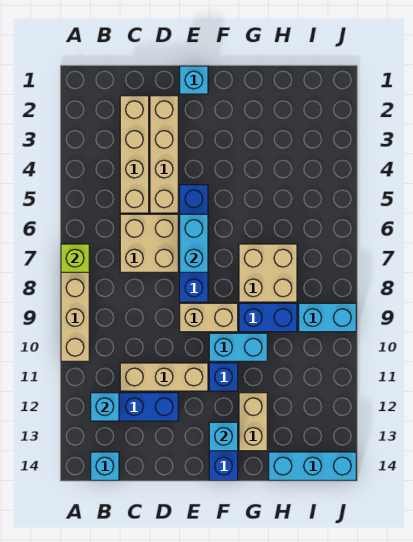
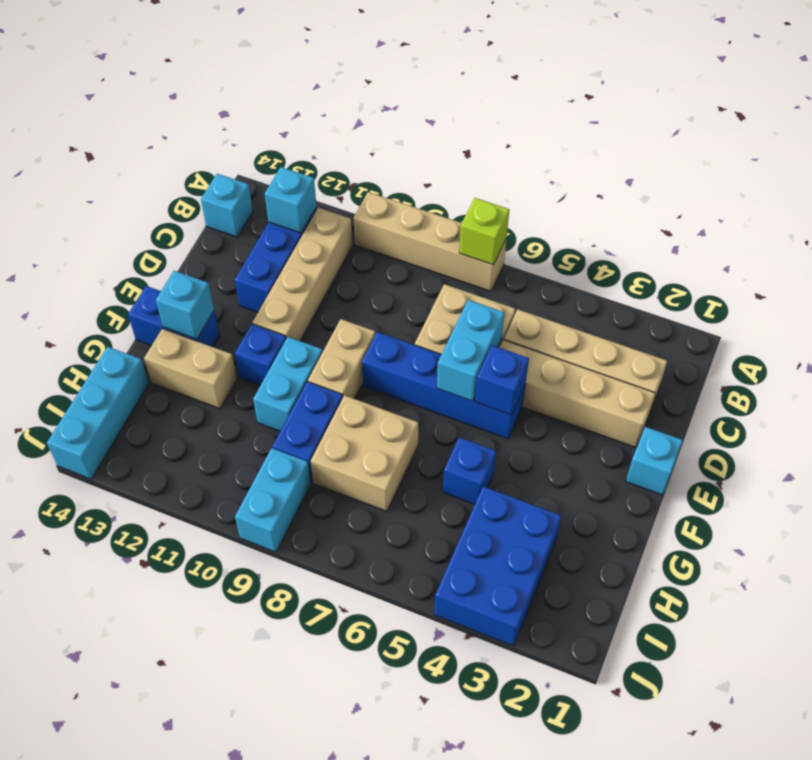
tan brick C11:E11 level 1 -> tan brick B11:E11 level 1
none -> blue brick E5 level 2
cyan brick E6:E7 level 2 -> cyan brick D6:E6 level 2
none -> blue brick G5 level 1
none -> blue brick H3:J4 level 1

